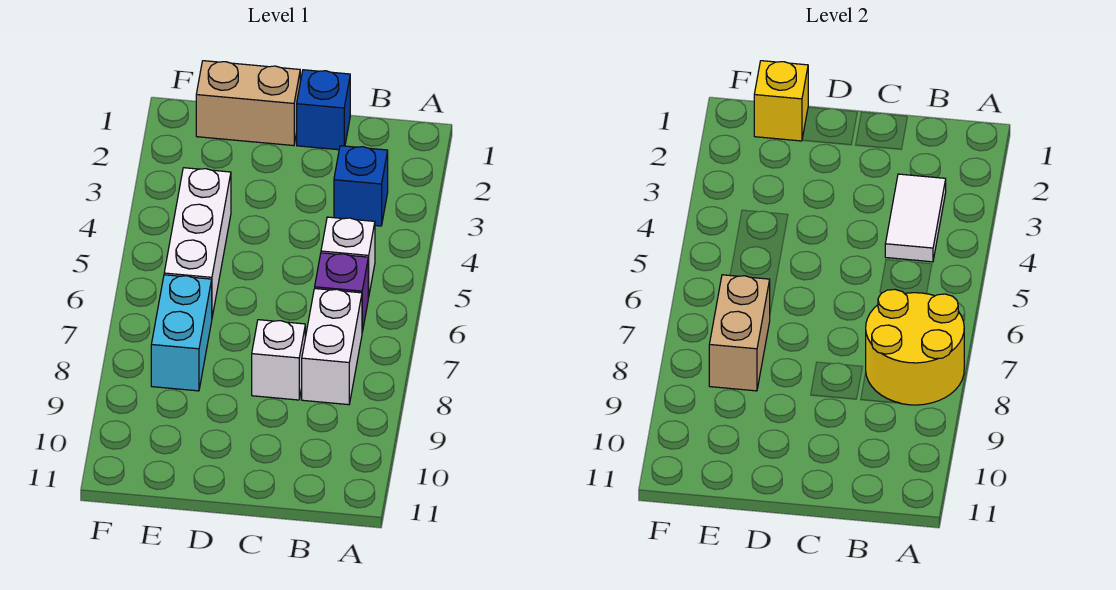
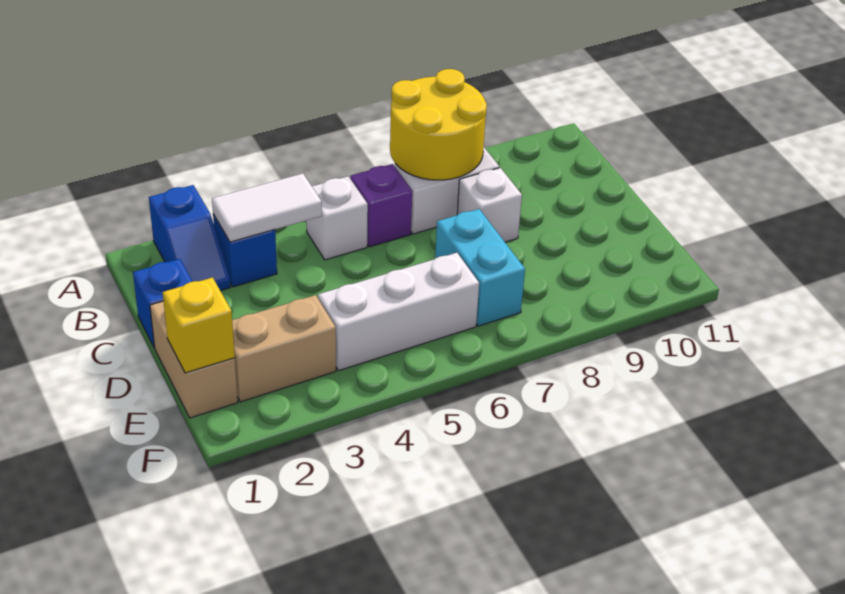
none -> blue slope A2:B2 level 1 top A
cyan brick E7:E8 level 1 -> cyan brick D7:E7 level 1
tan brick E7:E8 level 2 -> tan brick E2:E3 level 1

